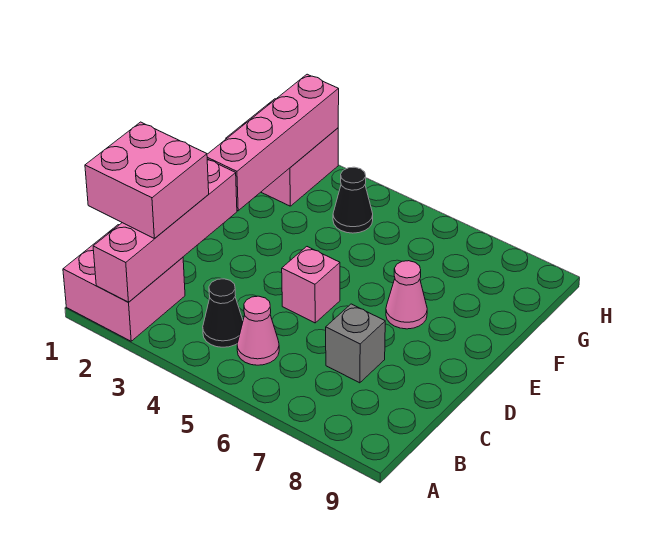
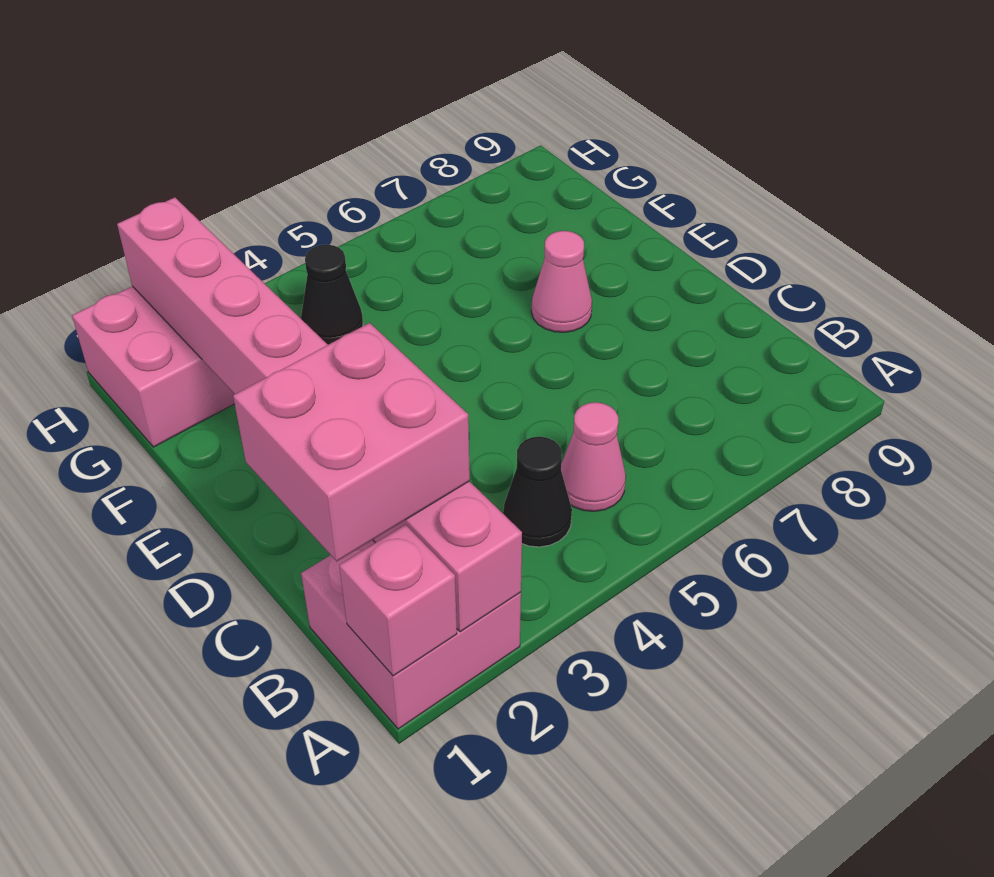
grey brick C7 level 1 -> none
pink brick D5 level 1 -> pink brick A1 level 2

